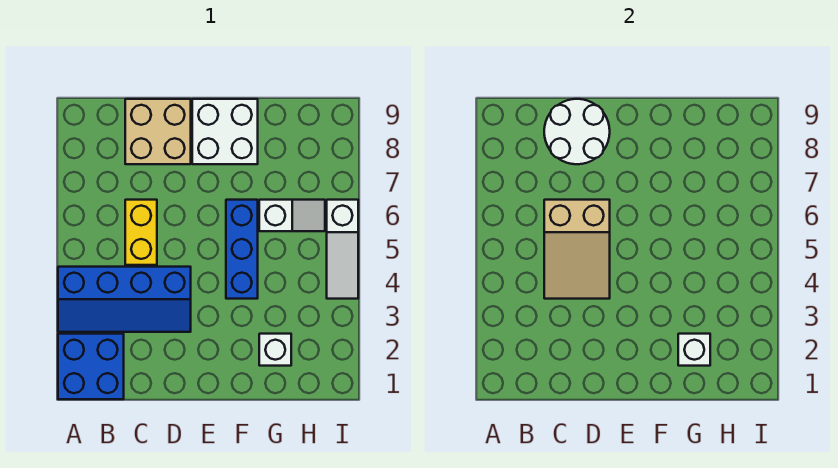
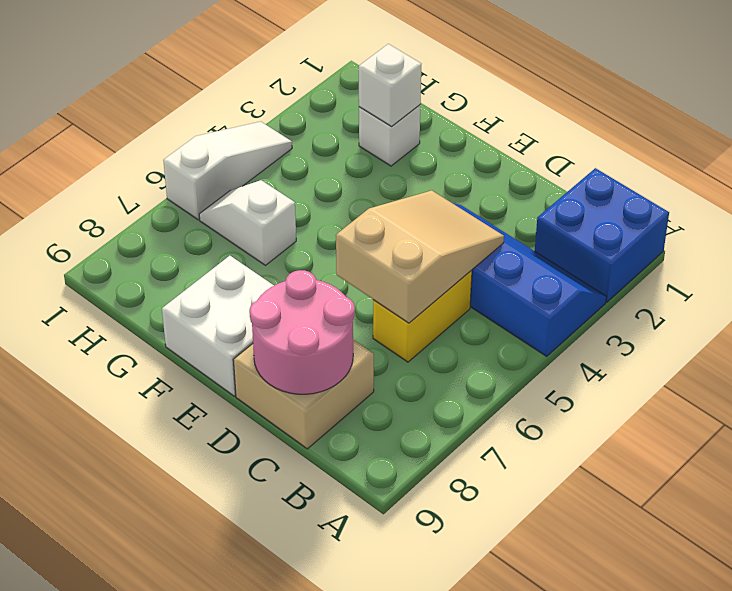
white round brick C8:D9 level 2 -> pink round brick C8:D9 level 2
blue brick F4:F6 level 1 -> none

